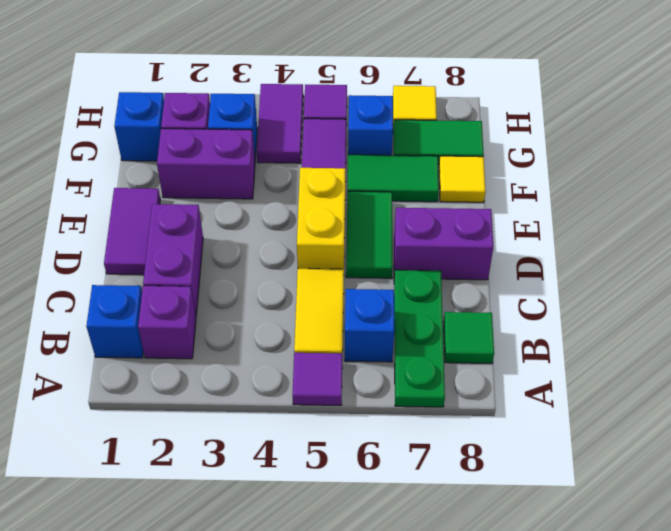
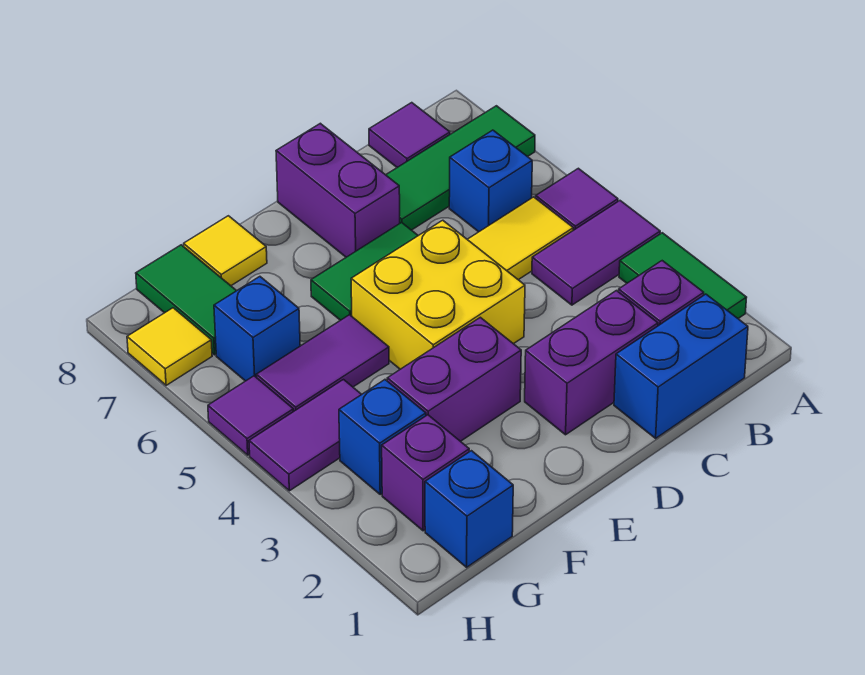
green plate A7:C7 level 1 -> green tile A7:C7 level 1
blue brick B1 level 1 -> blue brick B1:C1 level 1
green tile B8 level 1 -> purple tile B8 level 1
purple tile D1:E1 level 1 -> purple tile A4:B4 level 1
yellow brick D5:E5 level 1 -> yellow brick D4:E5 level 1
purple brick F2:F3 level 1 -> purple brick E3:F3 level 1
green tile F6:F7 level 1 -> green tile A2:A3 level 1

